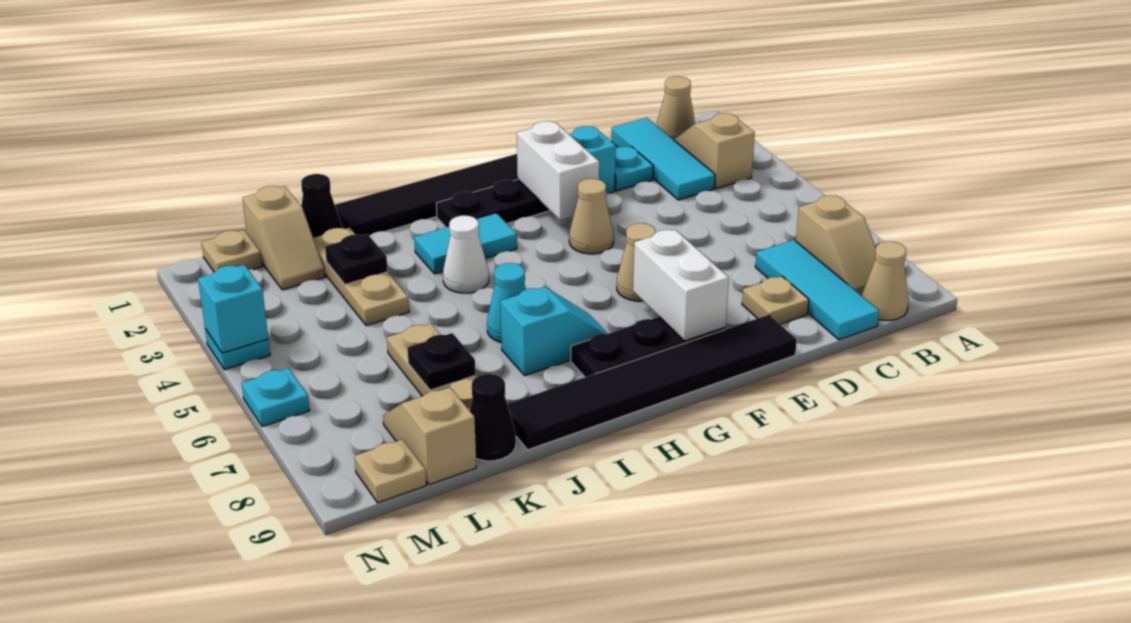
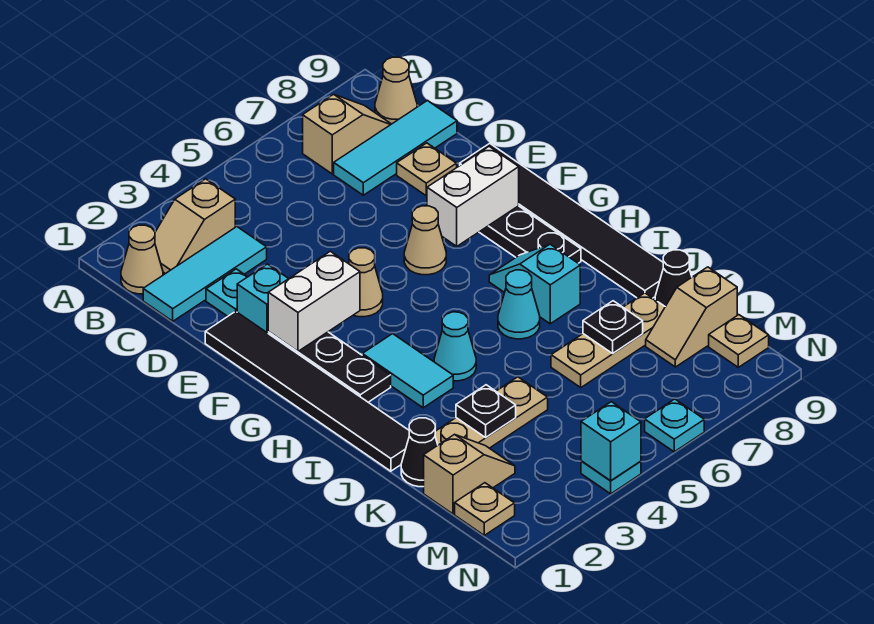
white cone I4 level 1 -> cyan cone I4 level 1

